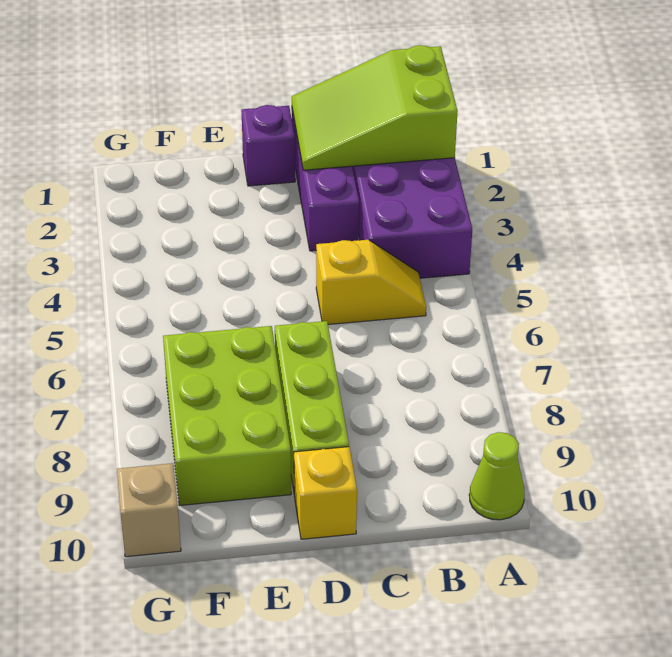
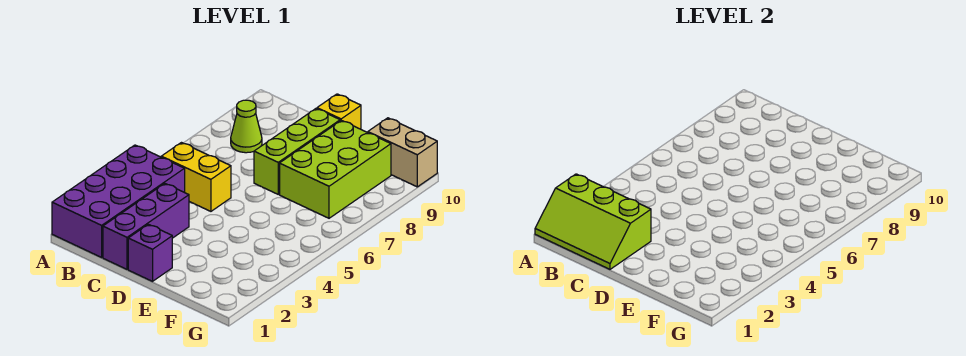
lime slope A1:C2 level 2 top A -> lime slope A1:C2 level 2 top 2
lime cone A10 level 1 -> lime cone B8 level 1
yellow slope B5:C5 level 1 top C -> yellow brick B5:C5 level 1
tan brick G10 level 1 -> tan brick F10:G10 level 1

